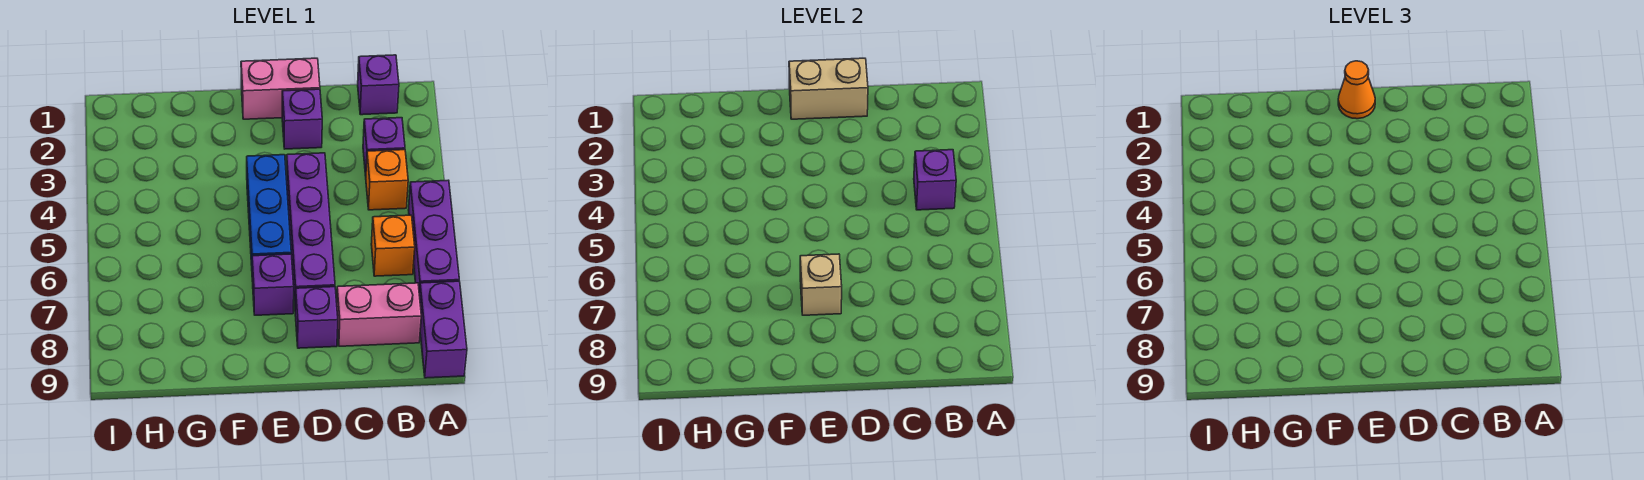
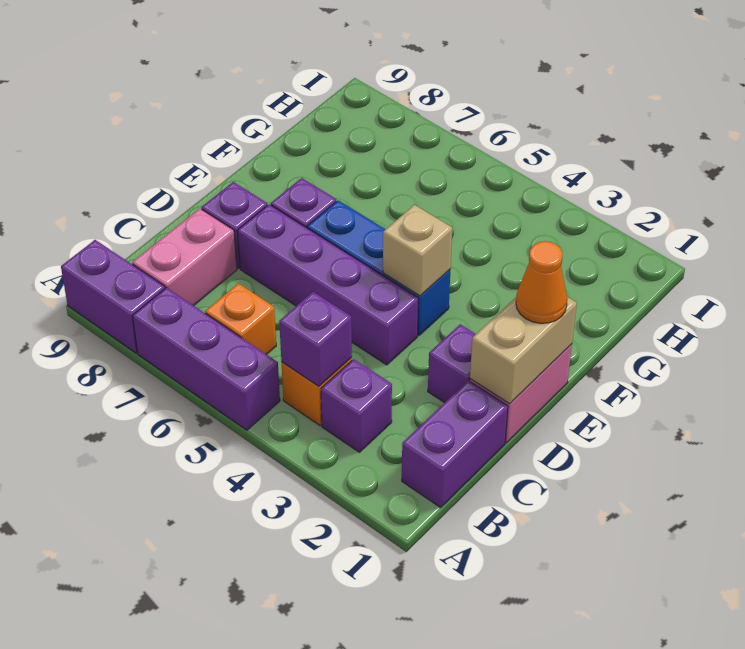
purple brick B1 level 1 -> purple brick B1:C1 level 1
tan brick E7 level 2 -> tan brick E4 level 2

